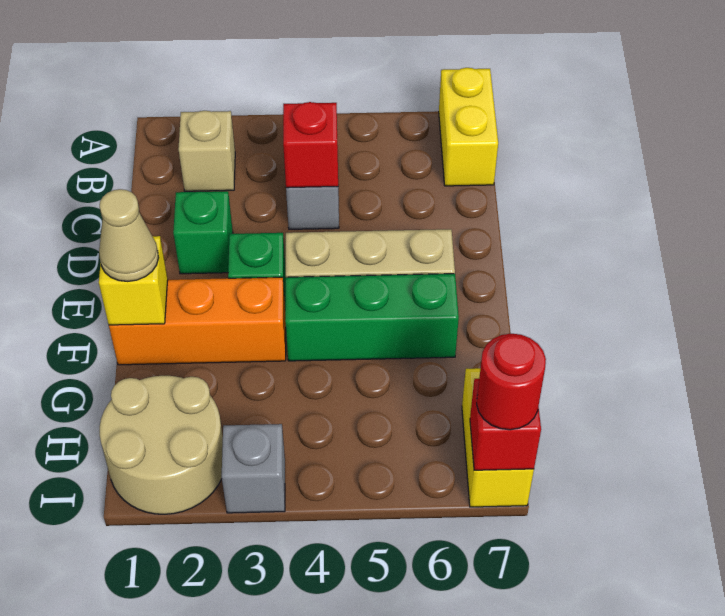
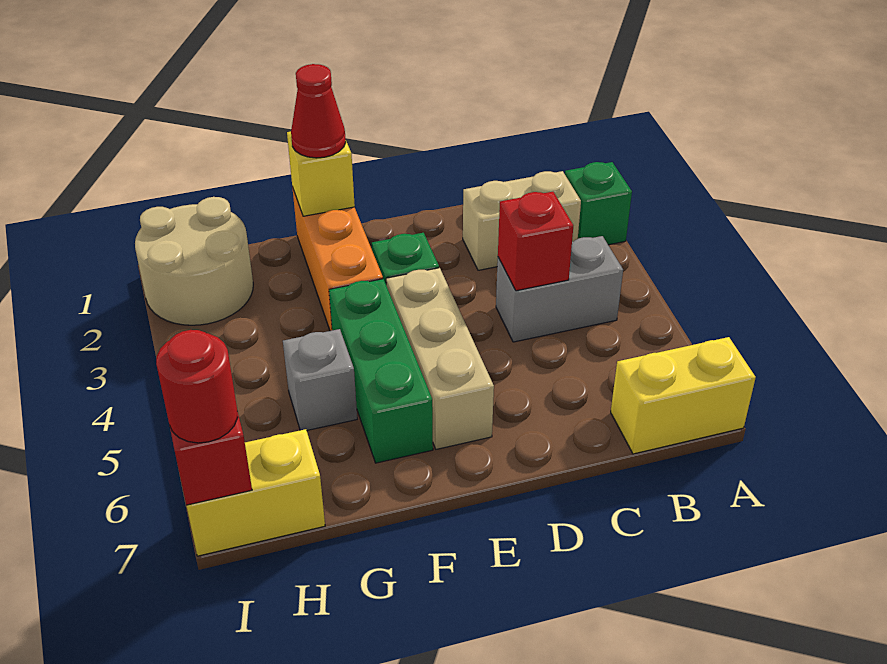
tan brick B2 level 1 -> tan brick B2:C2 level 1
green brick D2 level 1 -> green brick A2 level 1
tan cone F1 level 3 -> red cone F1 level 3
grey brick I3 level 1 -> grey brick G5 level 1

